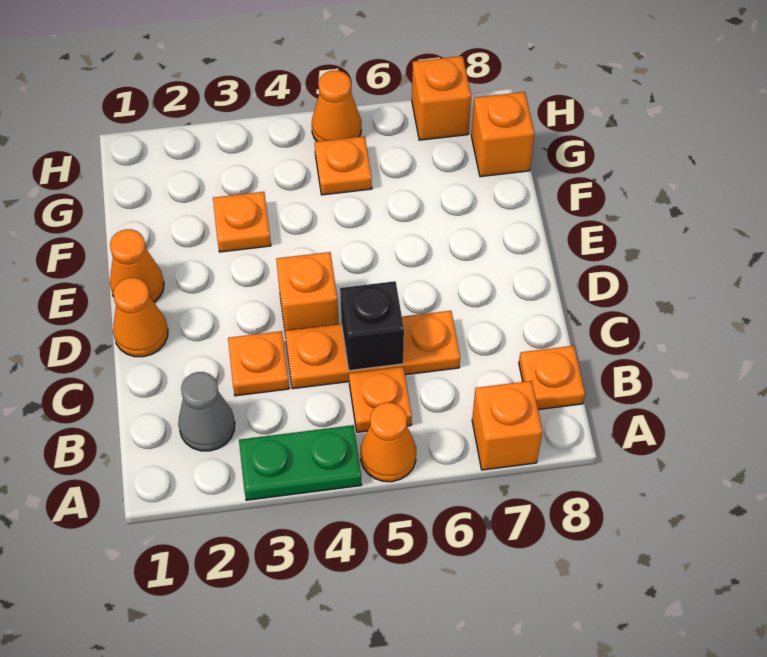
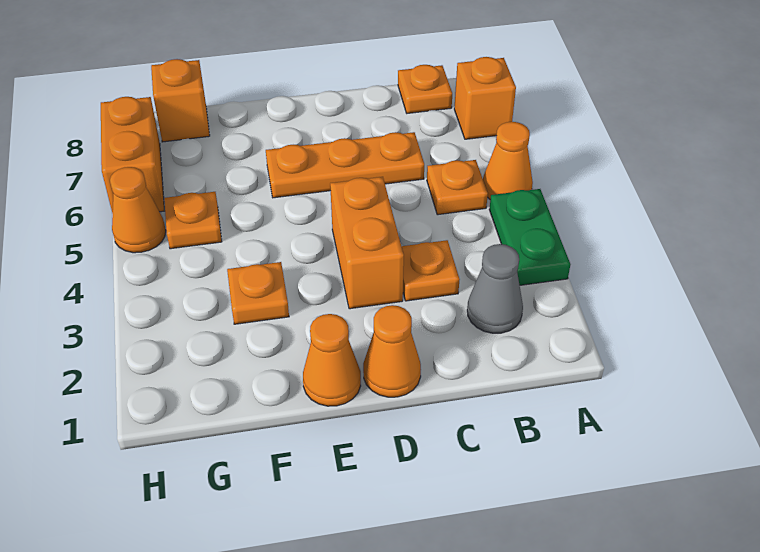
orange plate C4:C6 level 1 -> orange plate C6:E6 level 1
black brick C5 level 2 -> none
orange brick D4 level 1 -> orange brick D3:D4 level 1
orange brick H7 level 1 -> orange brick H6:H7 level 1

